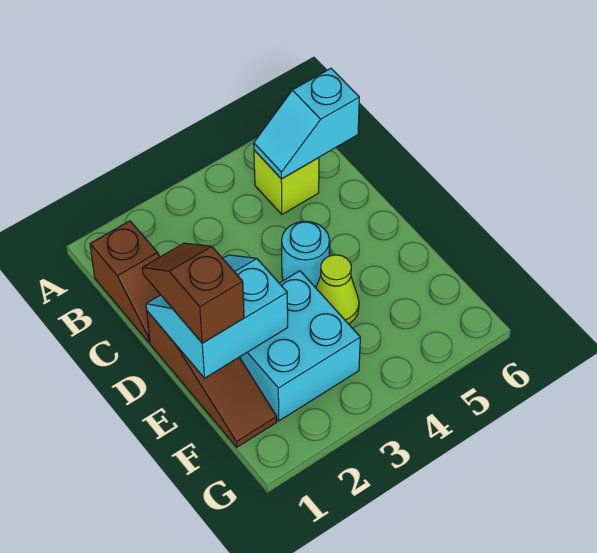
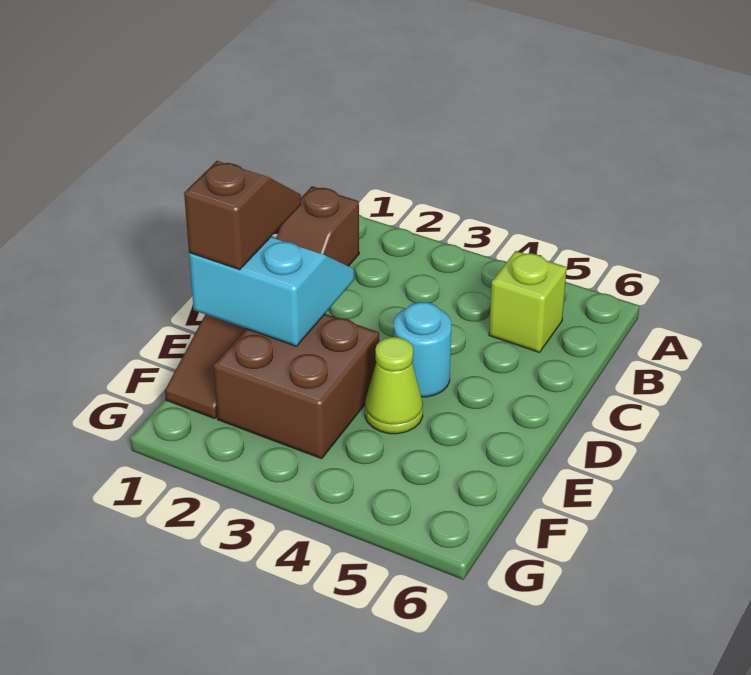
cyan slope B5:B6 level 2 top 6 -> none
cyan brick E2:F3 level 1 -> brown brick E2:F3 level 1

